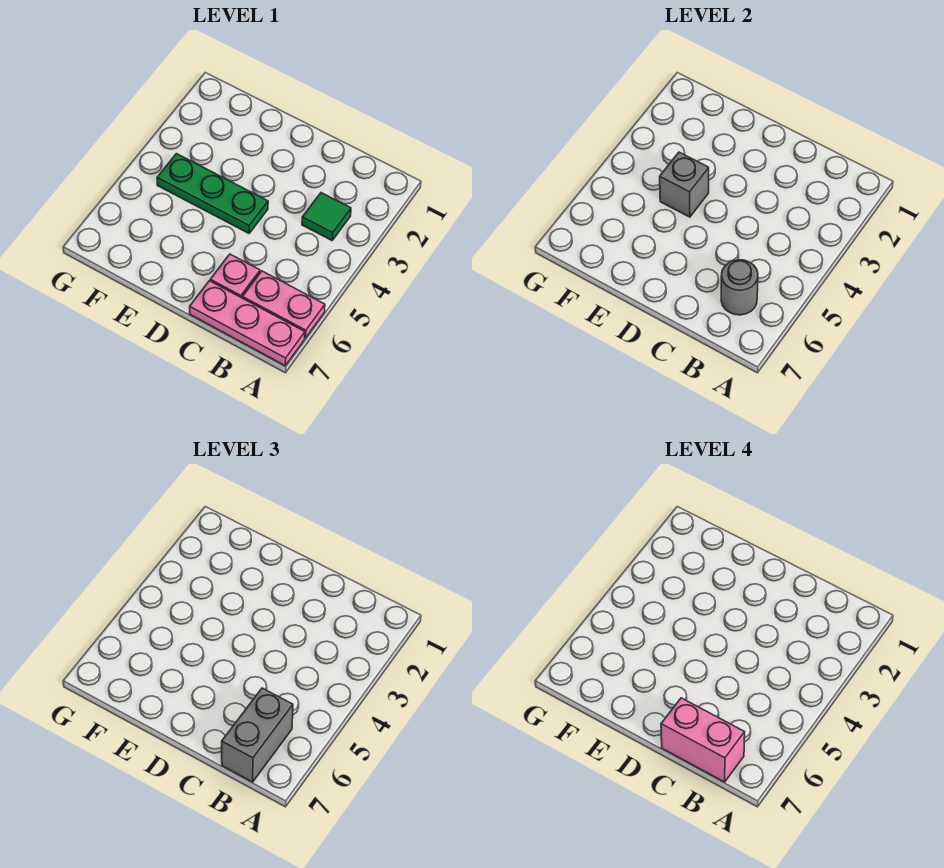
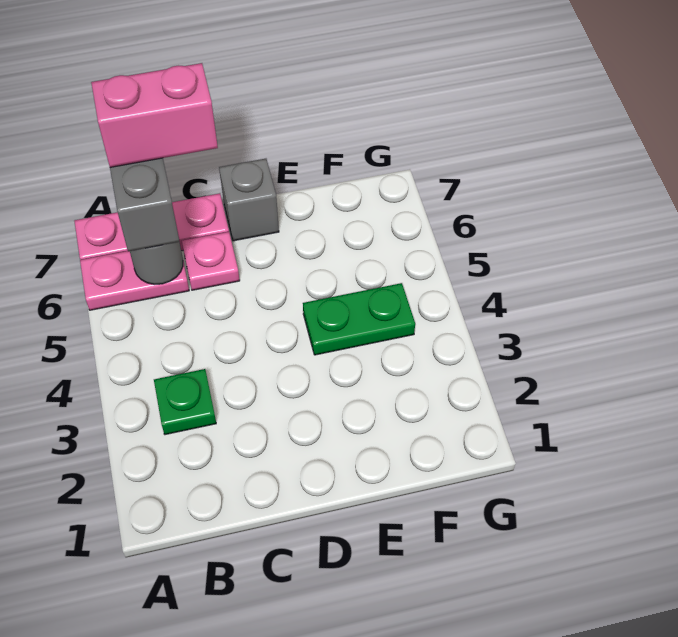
green tile B3 level 1 -> green plate B3 level 1
green plate D4:F4 level 1 -> green plate E4:F4 level 1
grey brick E4 level 2 -> grey brick D7 level 1

